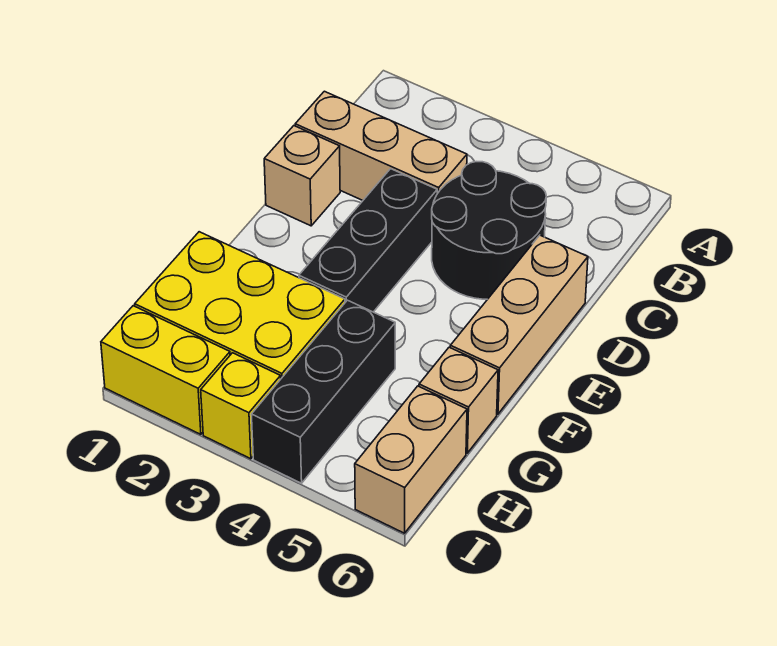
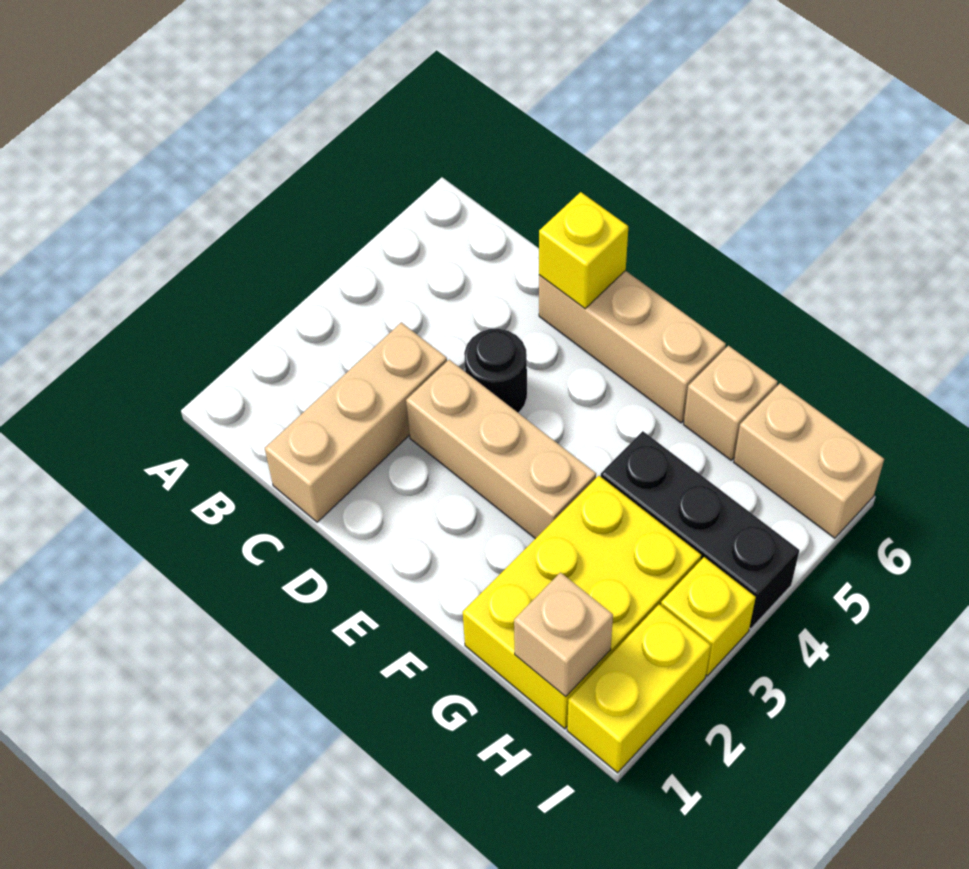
black round brick C4:D5 level 1 -> black round brick D4 level 1
tan brick D1 level 1 -> tan brick H1 level 2
black brick D3:F3 level 1 -> tan brick D3:F3 level 1
none -> yellow brick D6 level 2

